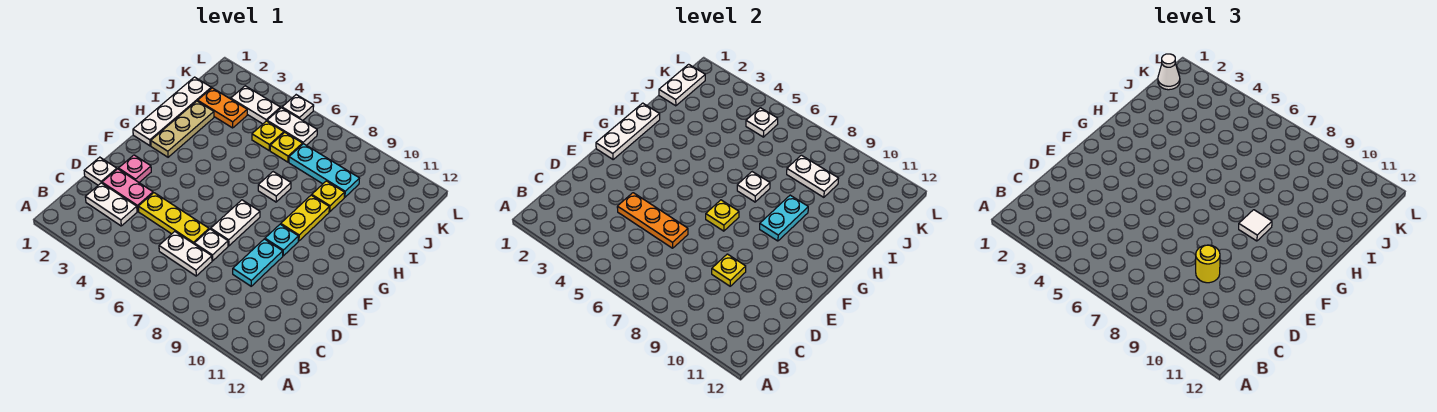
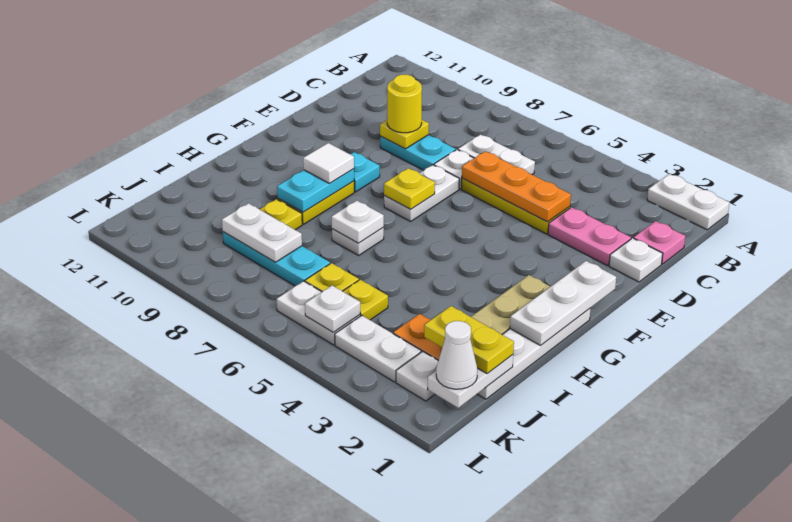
white plate C2:C3 level 1 -> white plate A1:A2 level 1
cyan plate D9:E9 level 1 -> cyan plate D8:D9 level 1
pink plate E2 level 1 -> pink plate C1 level 1
none -> yellow plate J1:J2 level 3
white plate L5 level 1 -> white plate K2 level 1

